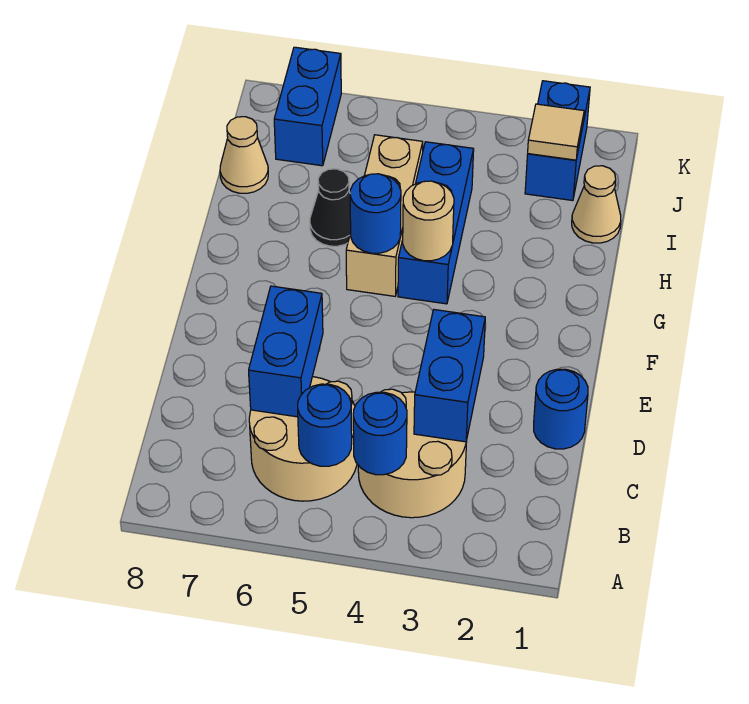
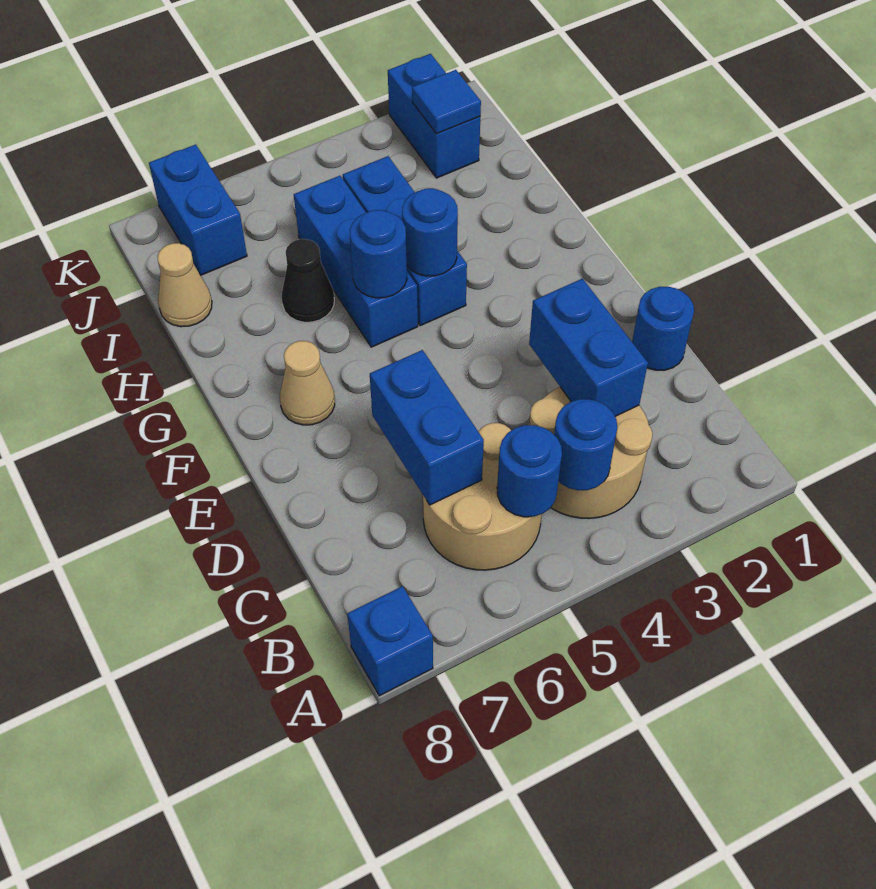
none -> blue brick A8 level 1
tan round brick G4 level 2 -> blue round brick G4 level 2
tan brick G5:I5 level 1 -> blue brick G5:I5 level 1
tan cone I1 level 1 -> tan cone F7 level 1
tan tile J2 level 2 -> blue tile J2 level 2

